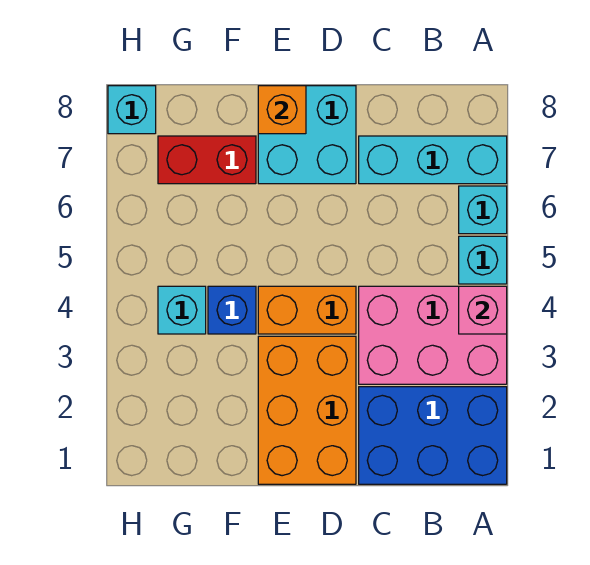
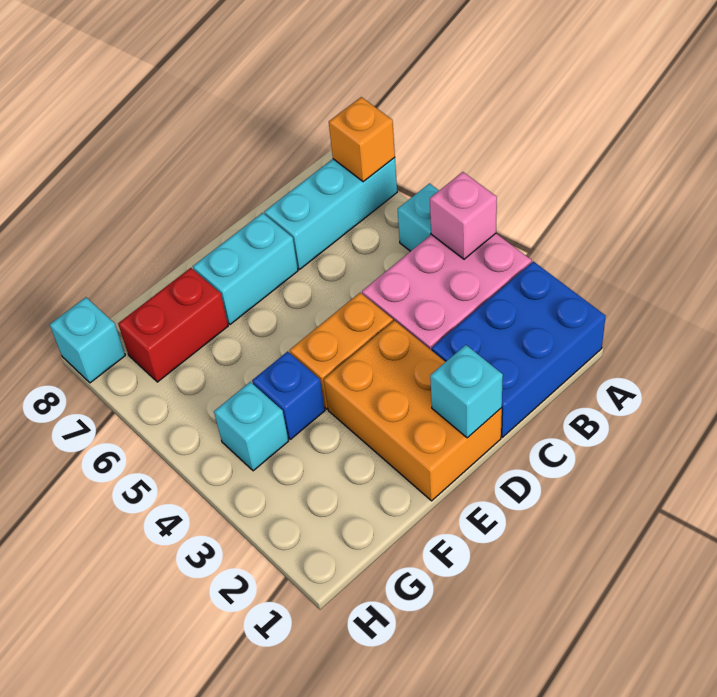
cyan brick A6 level 1 -> cyan brick D1 level 2
cyan brick D7:E8 level 1 -> cyan brick D7:E7 level 1
orange brick E8 level 2 -> orange brick A7 level 2

